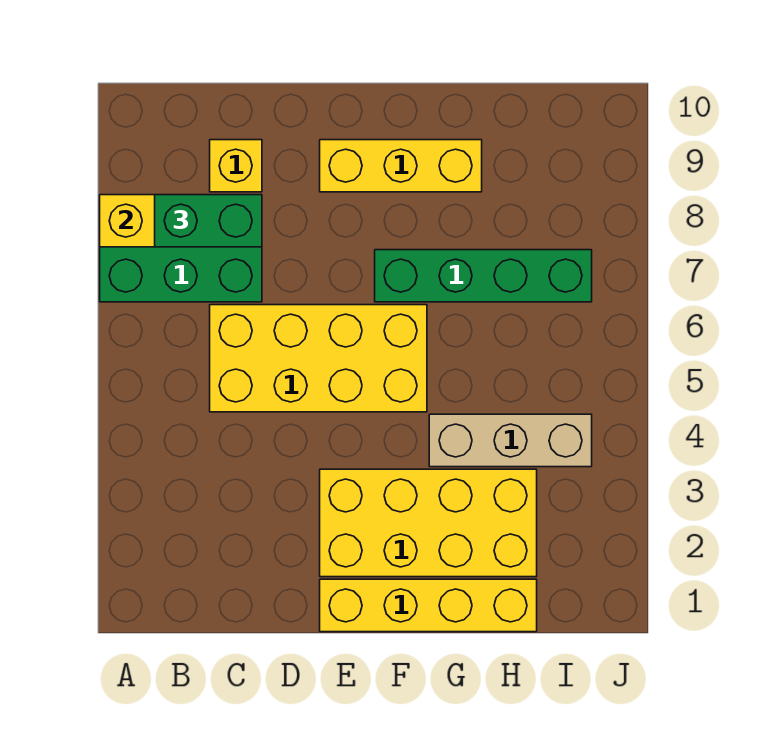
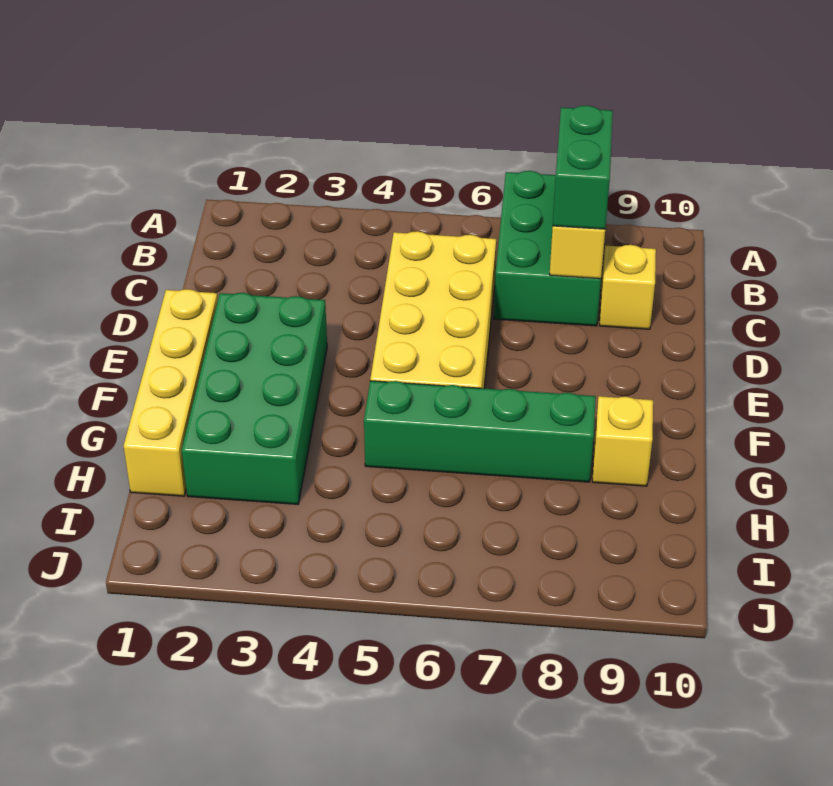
yellow brick E2:H3 level 1 -> green brick E2:H3 level 1
yellow brick E9:G9 level 1 -> yellow brick G9 level 1
green brick F7:I7 level 1 -> green brick G5:G8 level 1
tan brick G4:I4 level 1 -> none

